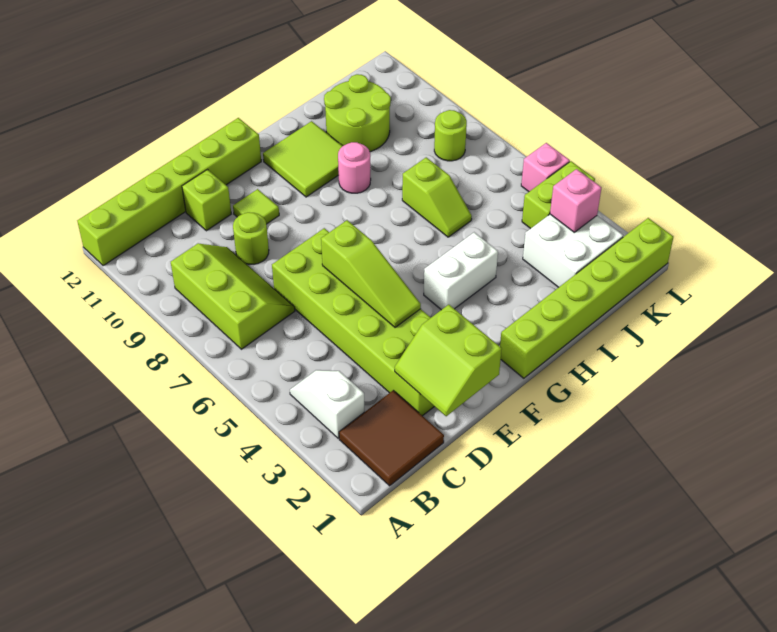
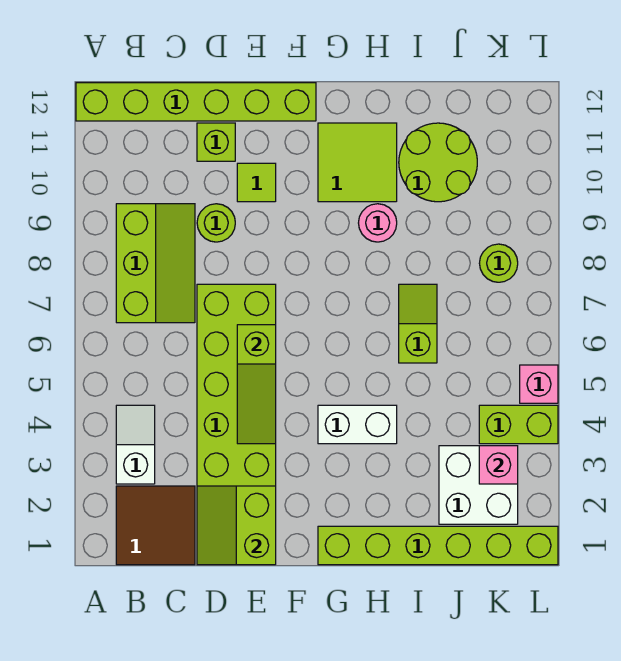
lime slope I6:I7 level 1 top 7 -> lime slope I6:I7 level 1 top 6

